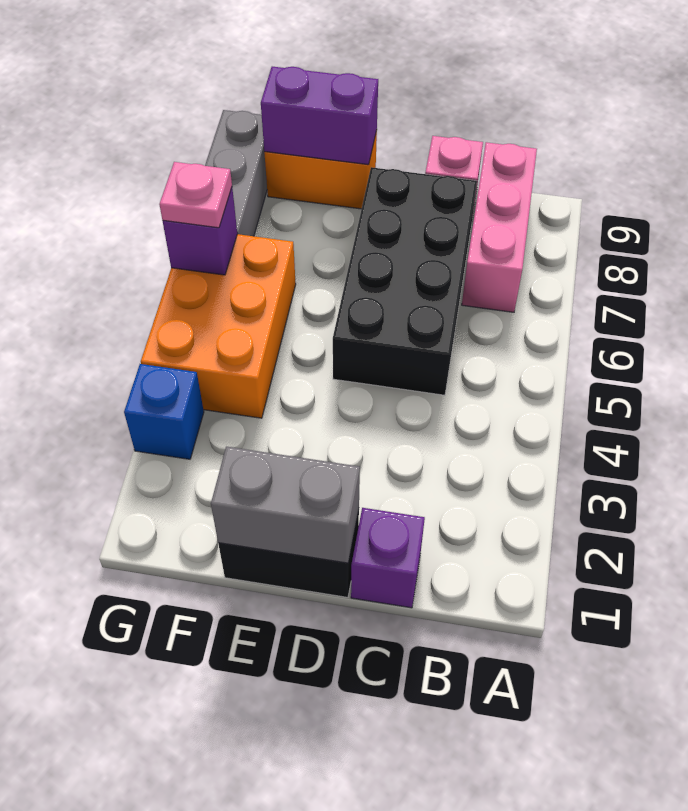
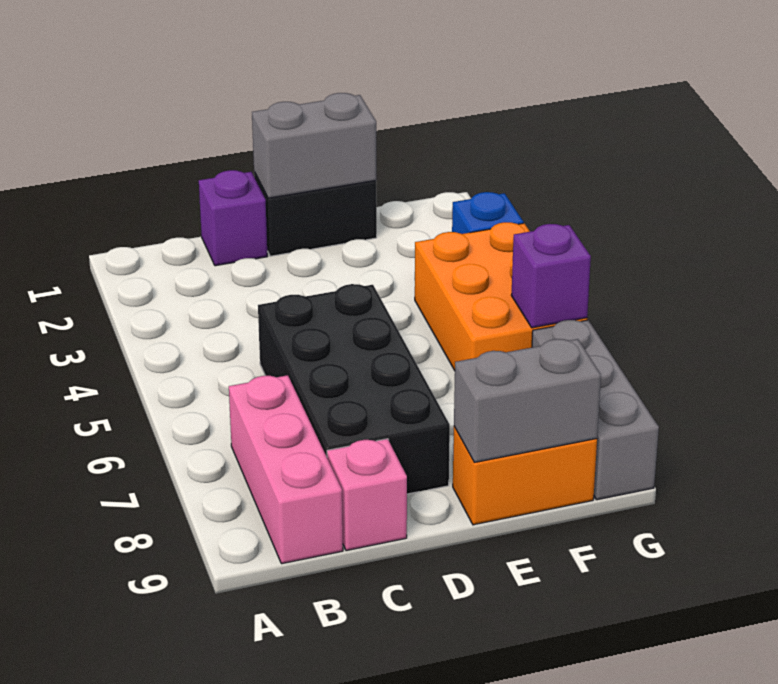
purple brick E9:F9 level 2 -> grey brick E9:F9 level 2
pink plate G6 level 3 -> none

